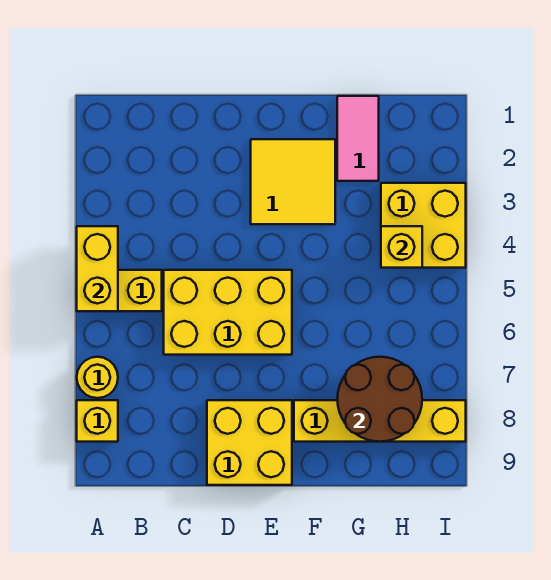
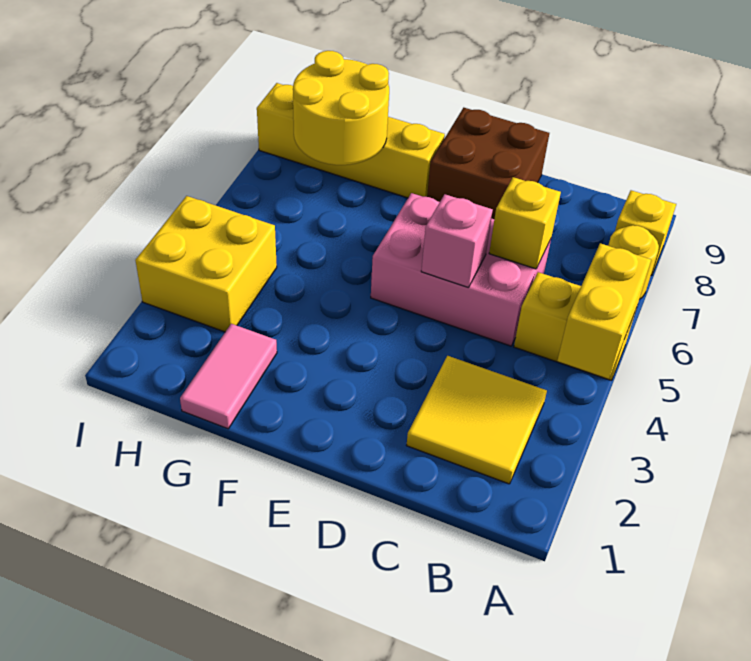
yellow brick C5:E6 level 1 -> pink brick C5:E6 level 1
none -> pink brick D5 level 2
yellow brick D8:E9 level 1 -> brown brick D8:E9 level 1
yellow tile E2:F3 level 1 -> yellow tile B2:C3 level 1
brown round brick G7:H8 level 2 -> yellow round brick G7:H8 level 2
yellow brick H4 level 2 -> yellow brick C6 level 2

